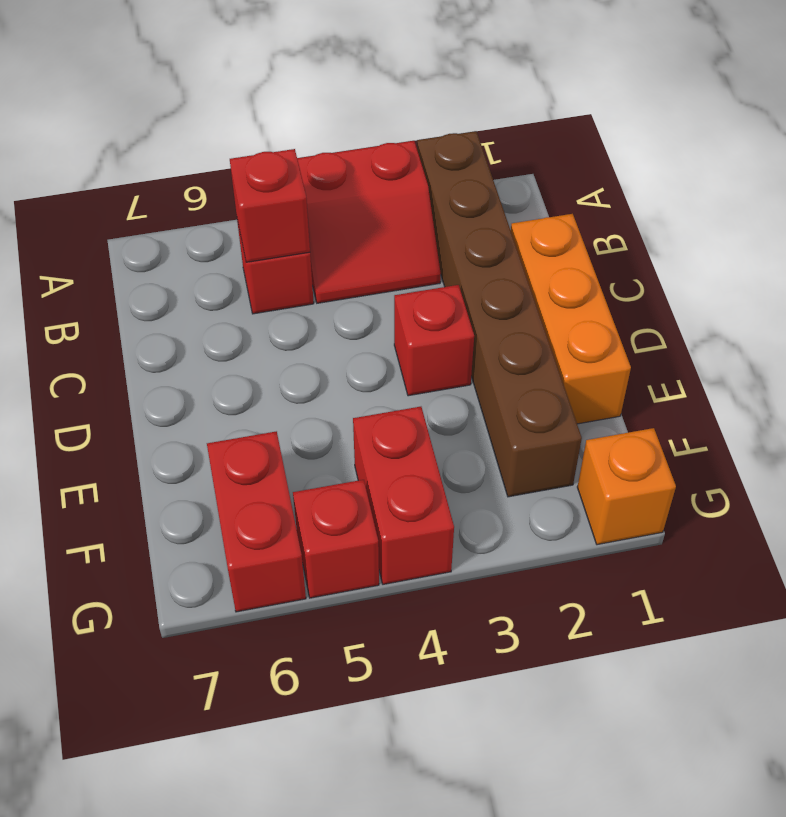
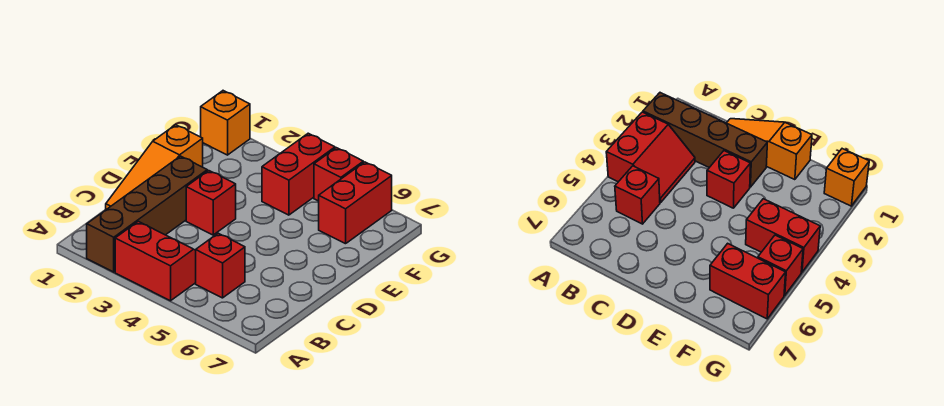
brown brick A2:F2 level 1 -> brown brick A2:D2 level 1
red brick B5 level 2 -> none
orange brick C1:E1 level 1 -> orange slope C1:E1 level 1 top E

